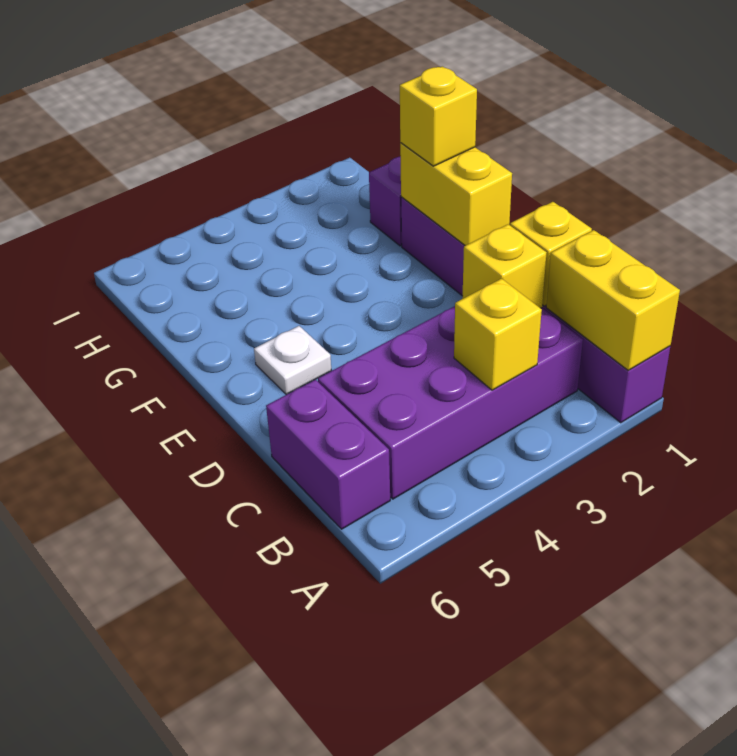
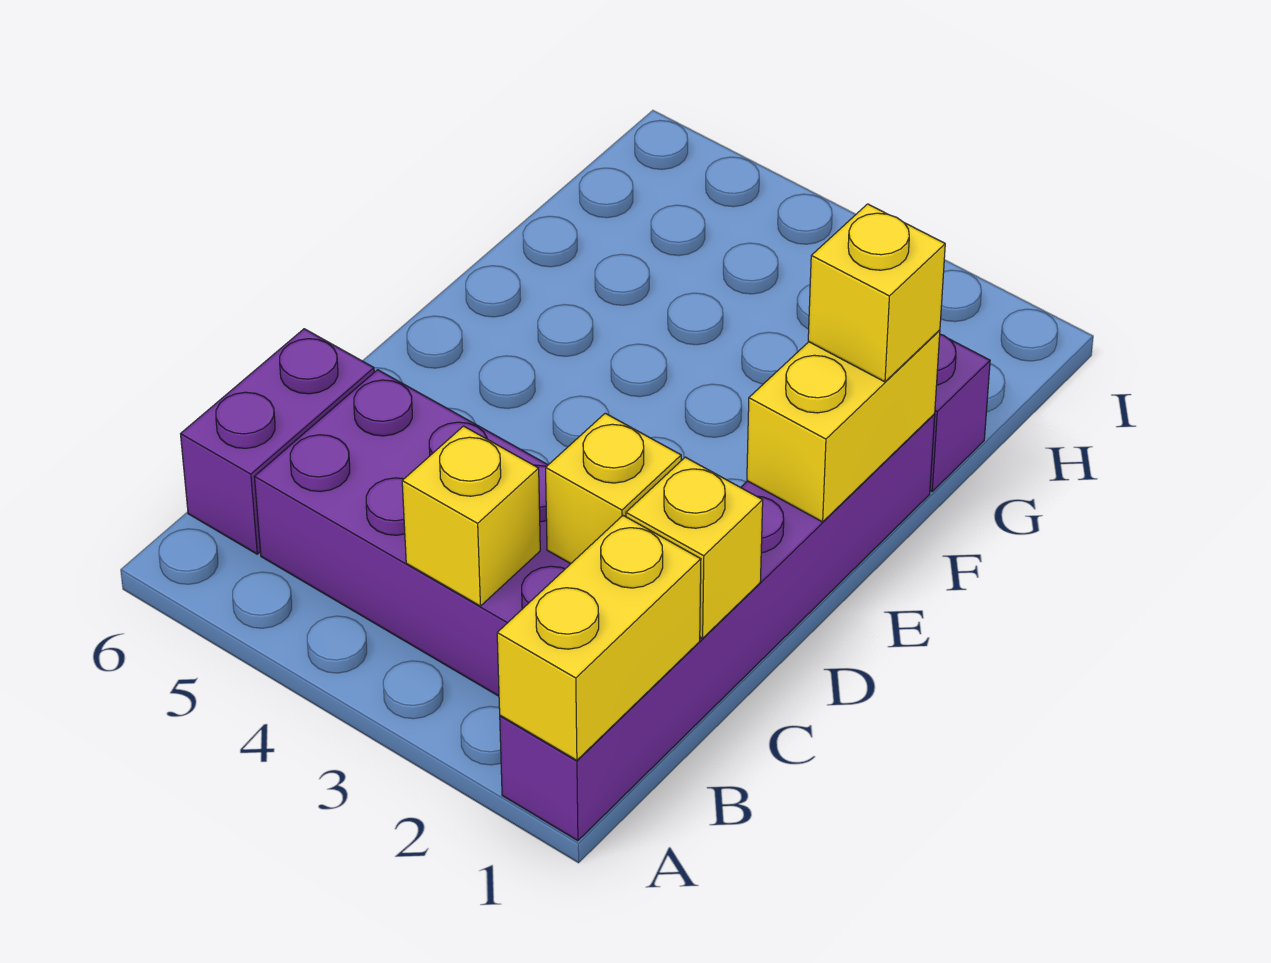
white plate E5 level 1 -> none

